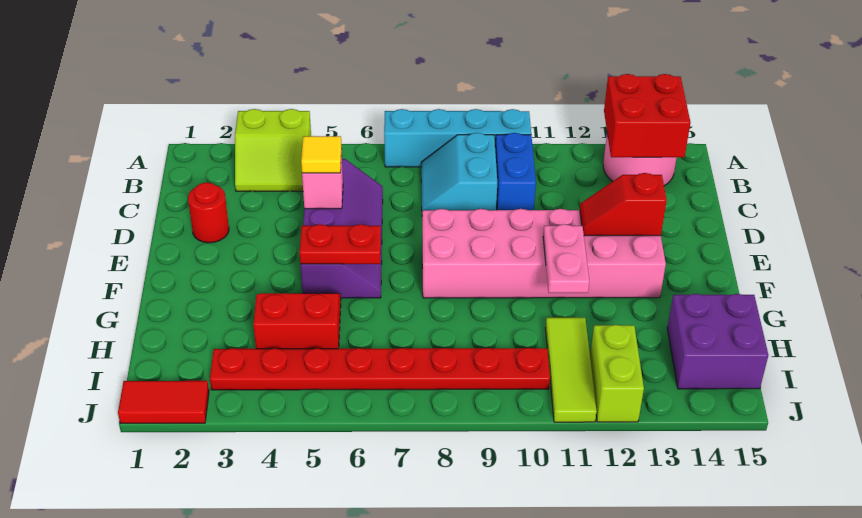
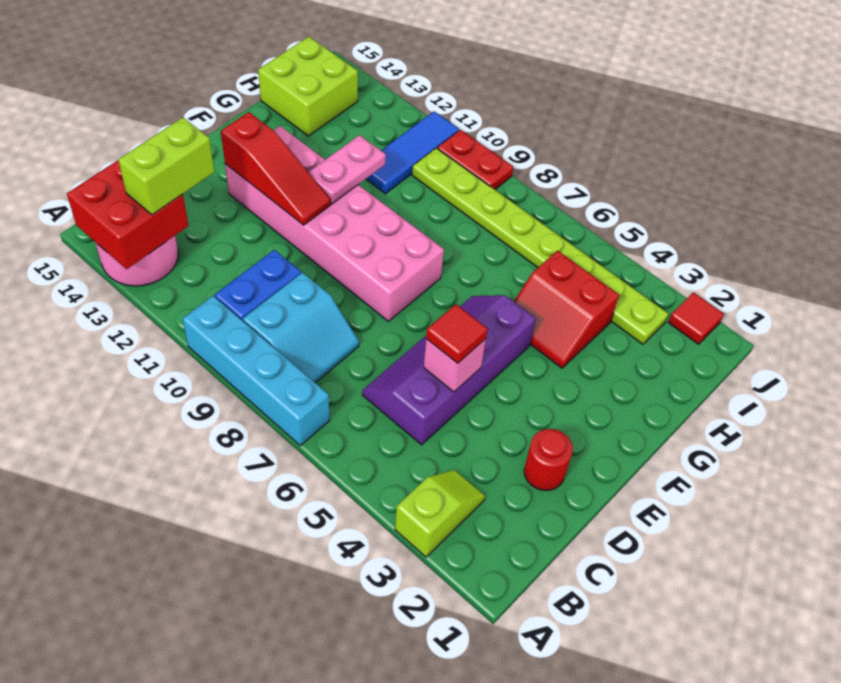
lime slope A3:B4 level 1 top A -> lime slope A3:B3 level 1 top A
yellow tile D5 level 3 -> red tile D5 level 3
red slope E12:E13 level 2 top 13 -> red slope E11:E13 level 2 top 13
red plate F5:F6 level 2 -> red plate J9:J10 level 1
lime tile H11:J11 level 1 -> blue tile H11:J11 level 1
purple brick H14:I15 level 1 -> lime brick H14:I15 level 1
red plate I3:I10 level 1 -> lime plate I3:I10 level 1
lime brick I12:J12 level 1 -> lime brick B13:C13 level 3
red tile J1:J2 level 1 -> red tile J2 level 1

